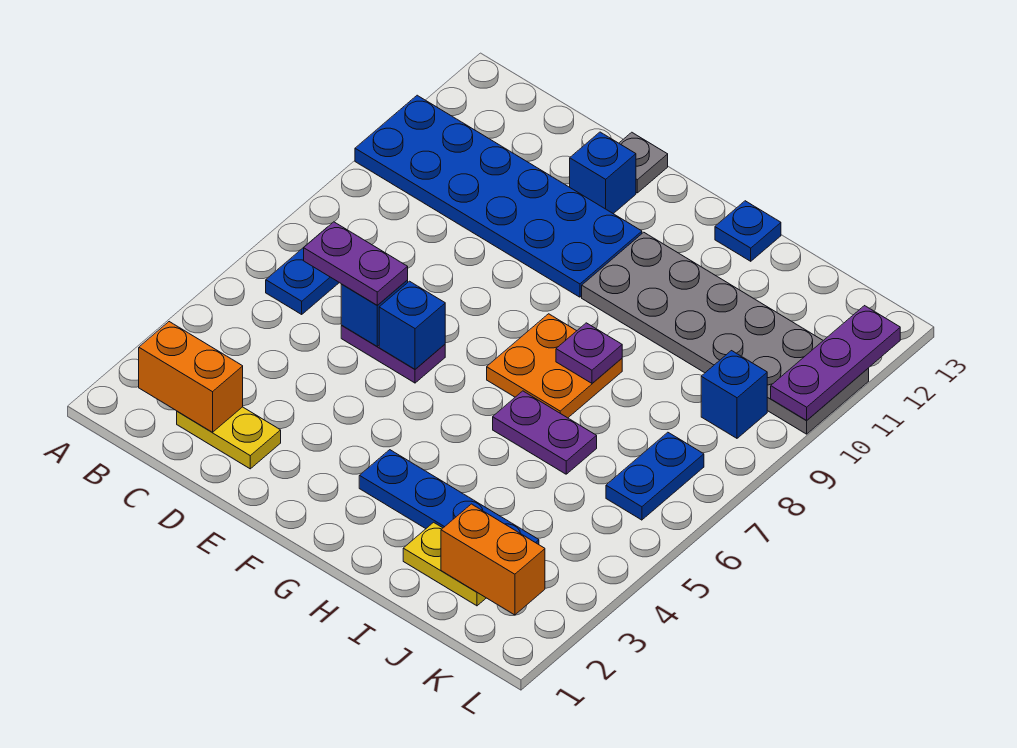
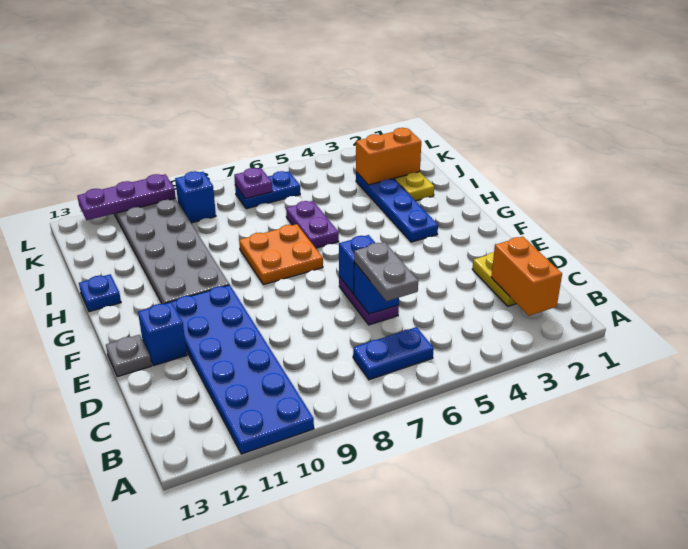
purple plate C6:D6 level 3 -> grey plate C6:D6 level 3
purple plate H8 level 2 -> purple plate K7 level 2
orange brick J2:K2 level 2 -> orange brick J2:J3 level 2

